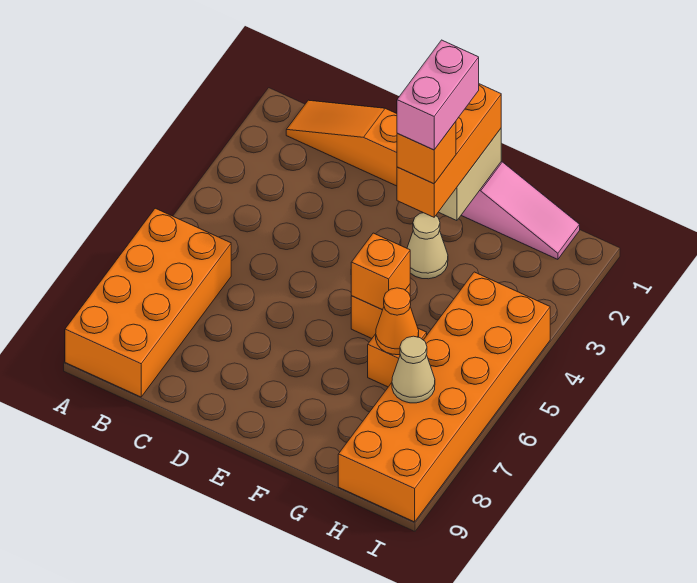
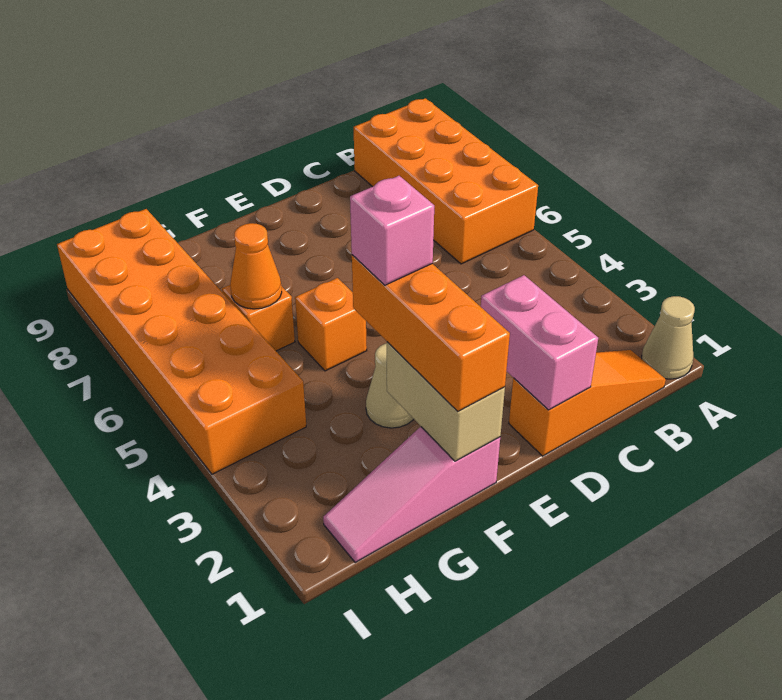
pink brick F2:F3 level 5 -> pink brick D1:D2 level 2
orange brick F3 level 4 -> pink brick F3 level 4
orange brick F5 level 2 -> none
tan cone H7 level 2 -> tan cone A1 level 1

